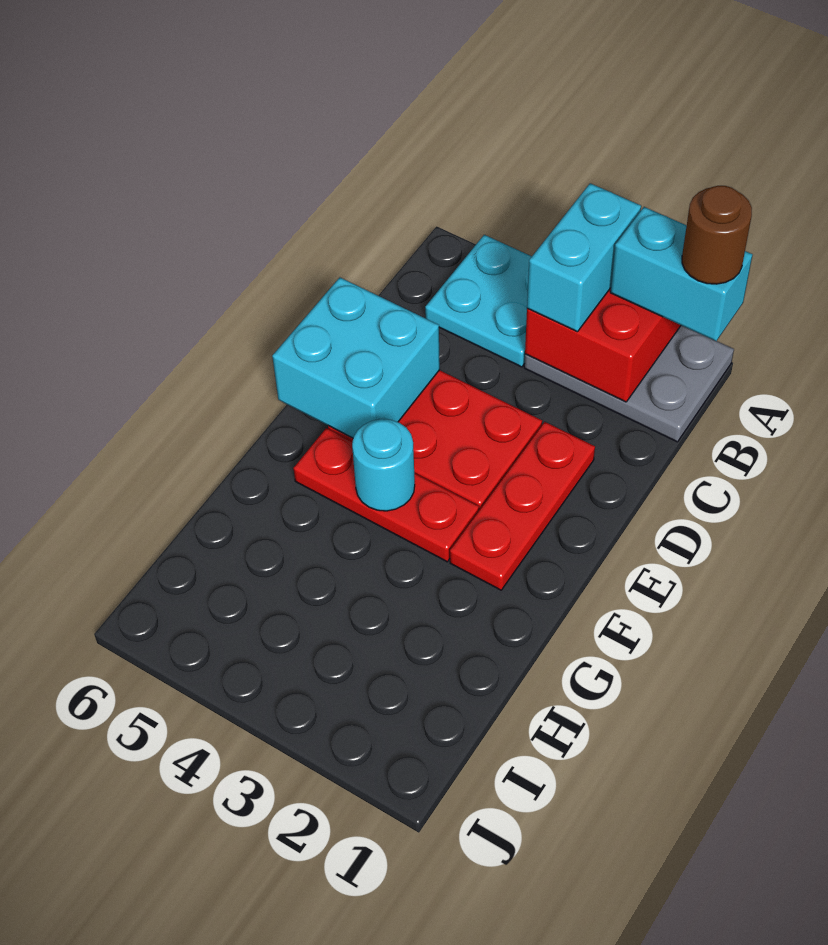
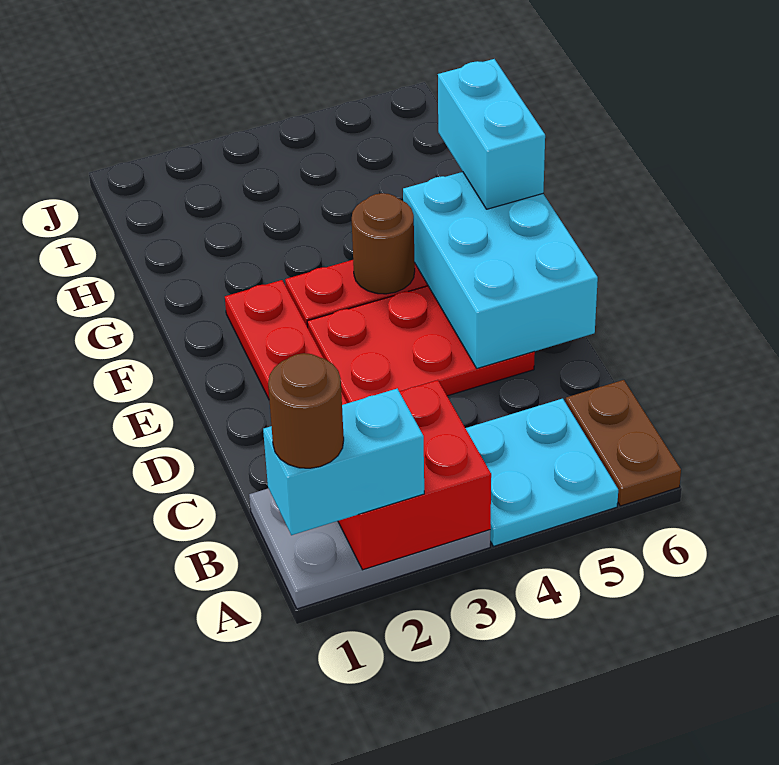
cyan brick A3:B3 level 3 -> cyan brick F6:G6 level 3
none -> brown plate A6:B6 level 1
cyan brick D5:E6 level 2 -> cyan brick D5:F6 level 2
cyan round brick F4 level 2 -> brown round brick F4 level 2

